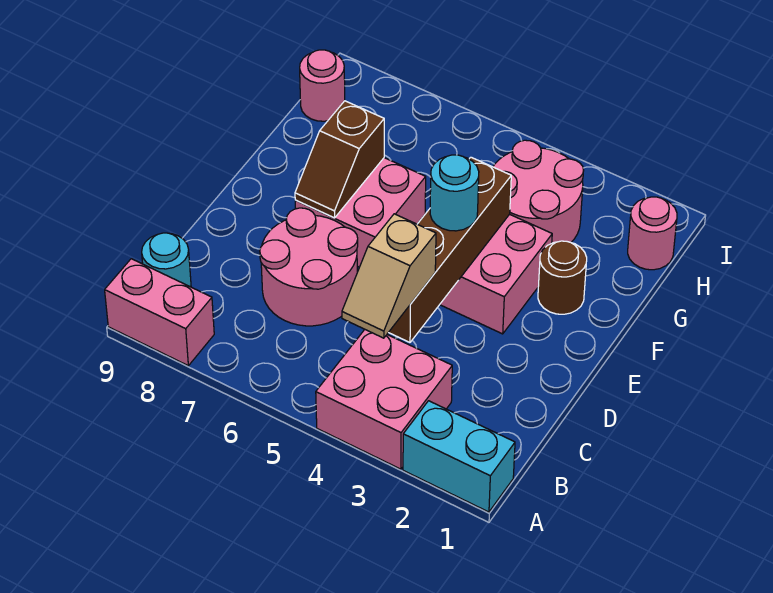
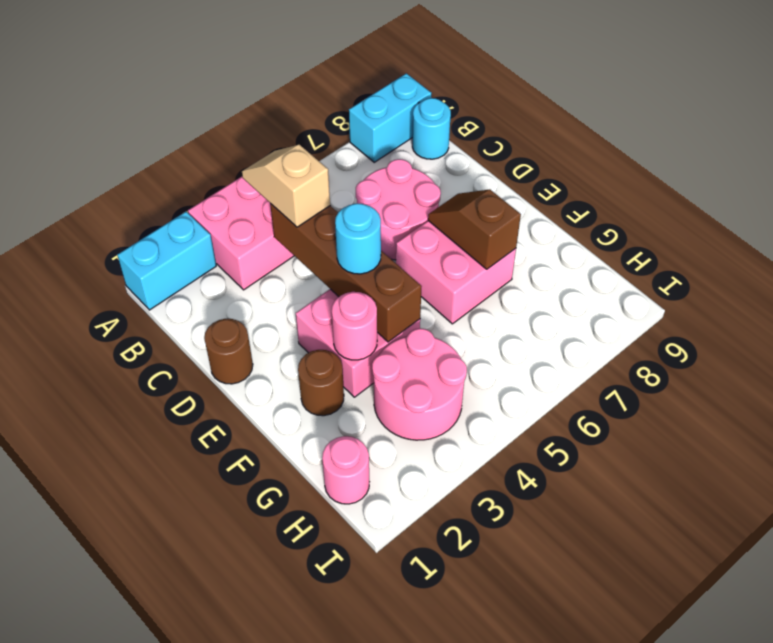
pink brick A8:A9 level 1 -> cyan brick A8:A9 level 1
none -> brown round brick D1 level 1
pink round brick H9 level 1 -> pink round brick F3 level 2

